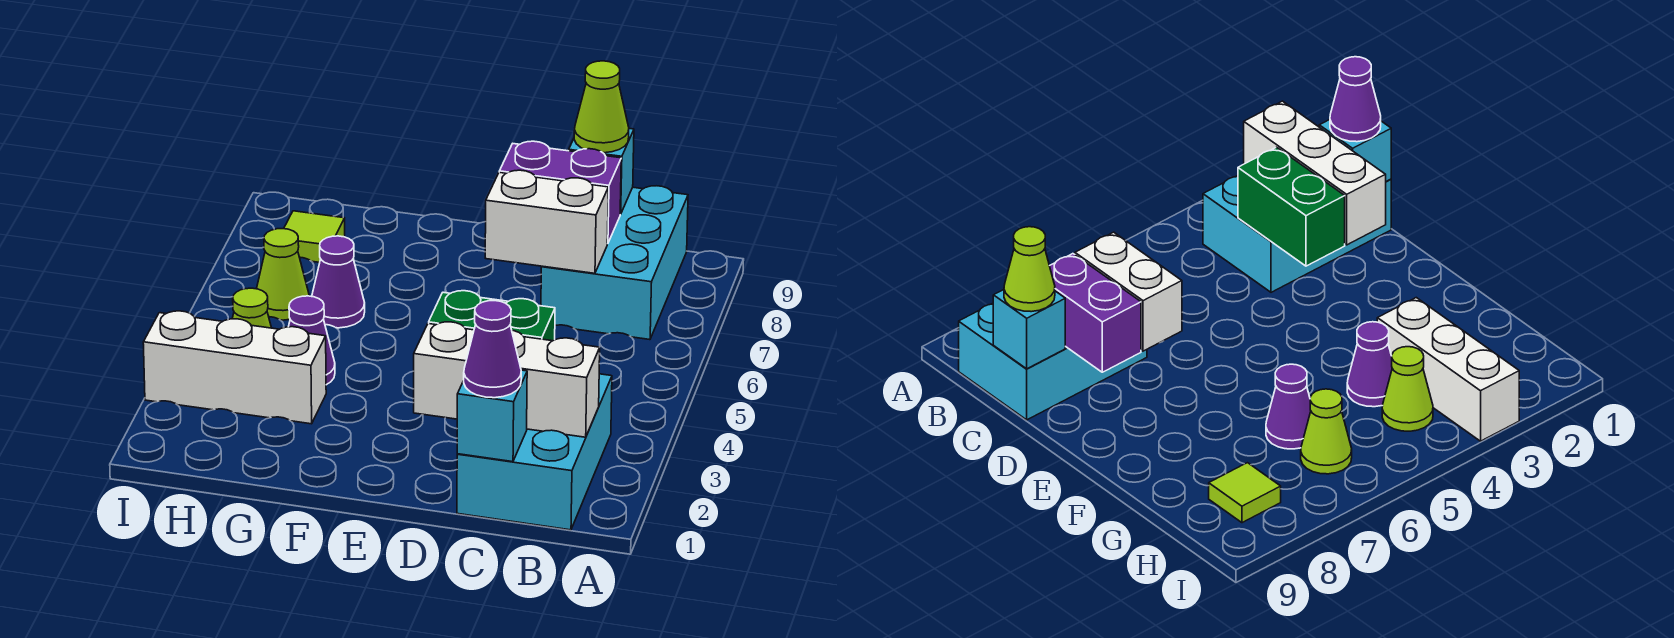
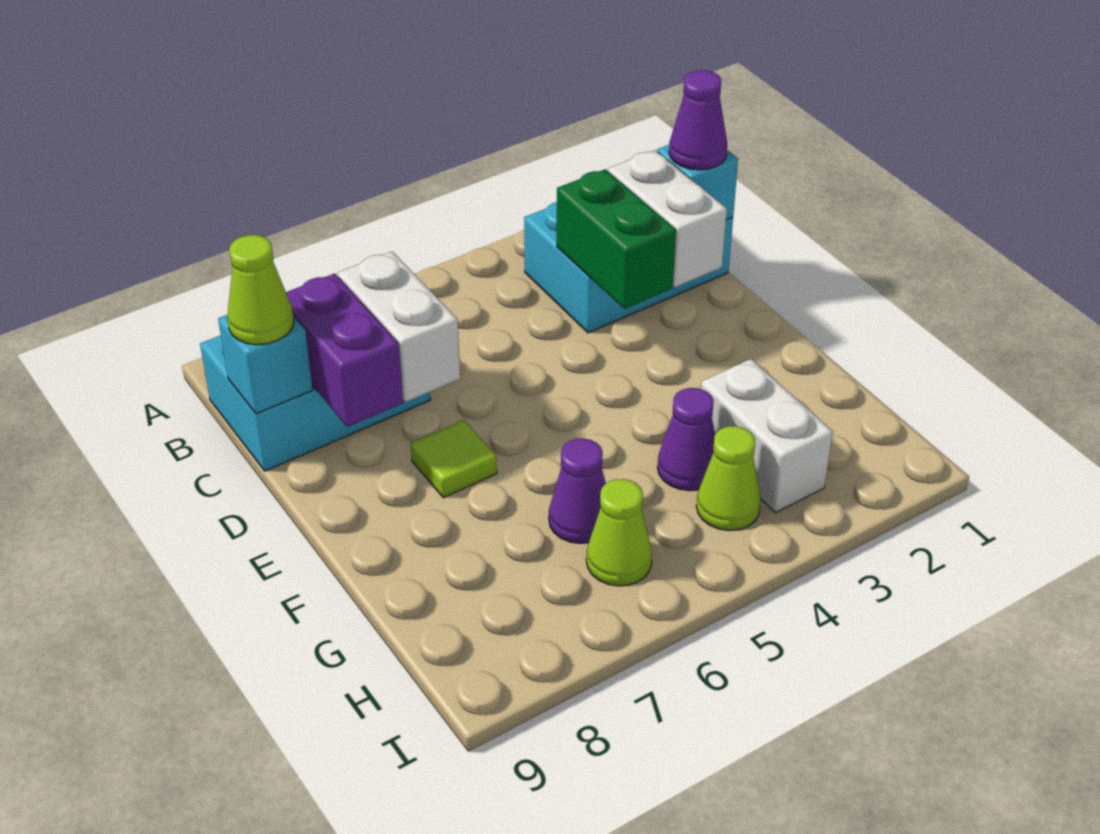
white brick B2:D2 level 2 -> white brick C2:D2 level 2
white brick G3:I3 level 1 -> white brick G3:H3 level 1
lime tile H8 level 1 -> lime tile E7 level 1

